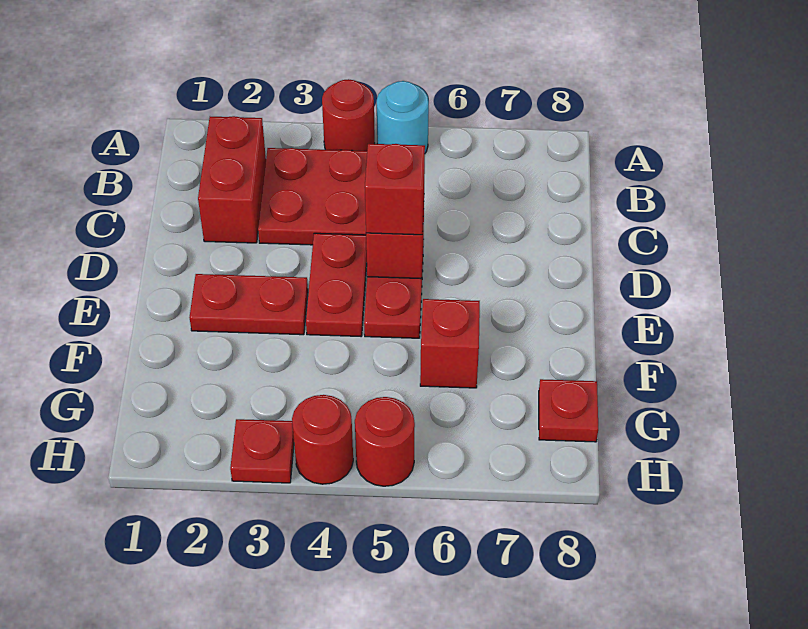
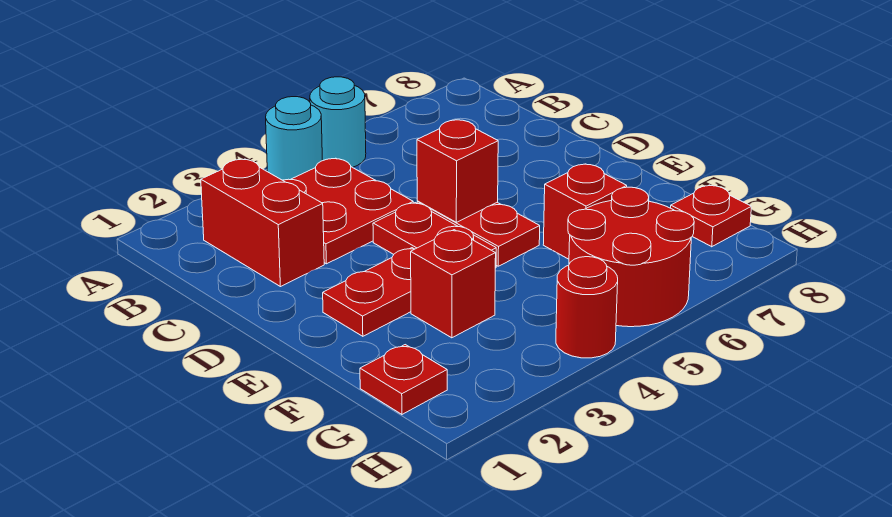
red round brick A4 level 1 -> cyan round brick A4 level 1
red brick D5 level 3 -> red brick F3 level 1
red plate H3 level 1 -> red plate G1 level 1
red round brick H5 level 1 -> red round brick G5:H6 level 1

